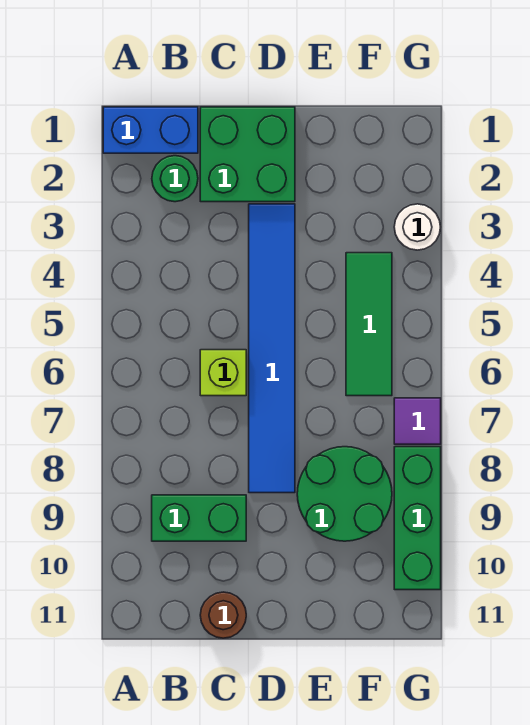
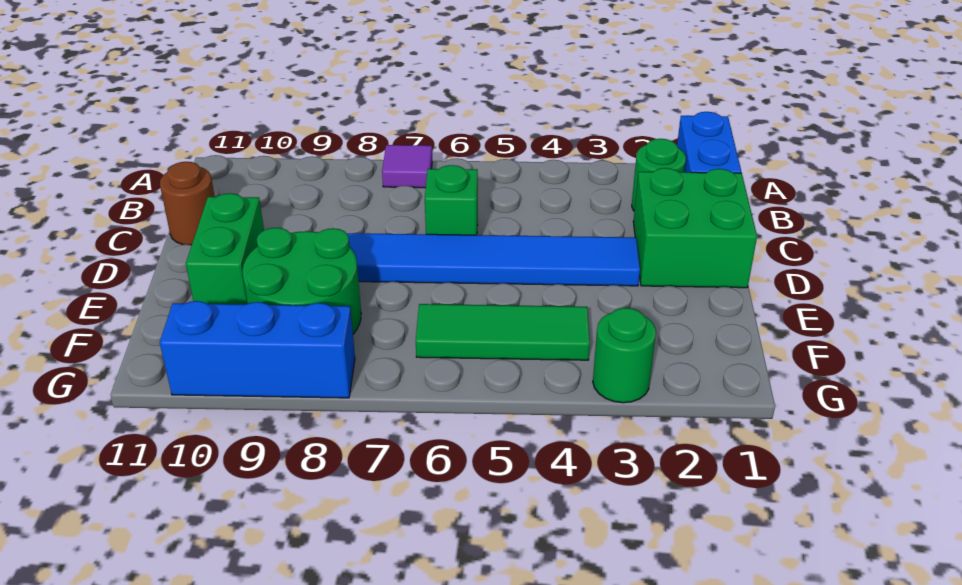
green brick B9:C9 level 1 -> green brick D10:E10 level 1
lime brick C6 level 1 -> green brick C6 level 1
white round brick G3 level 1 -> green round brick G3 level 1
purple tile G7 level 1 -> purple tile A7 level 1
green brick G8:G10 level 1 -> blue brick G8:G10 level 1

